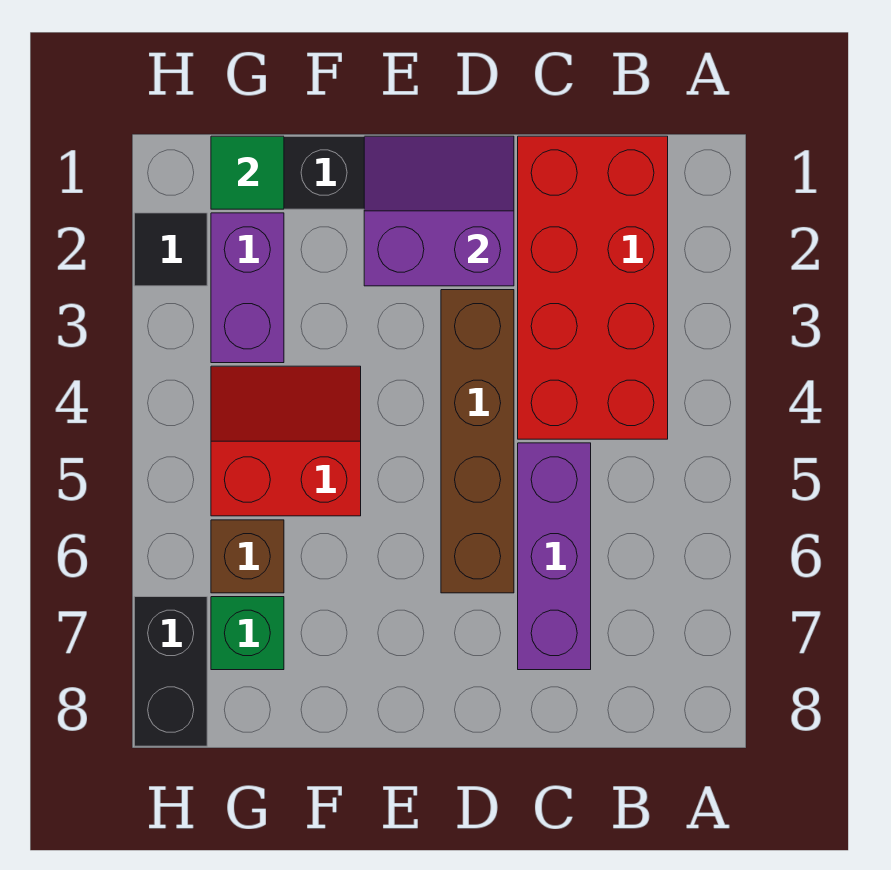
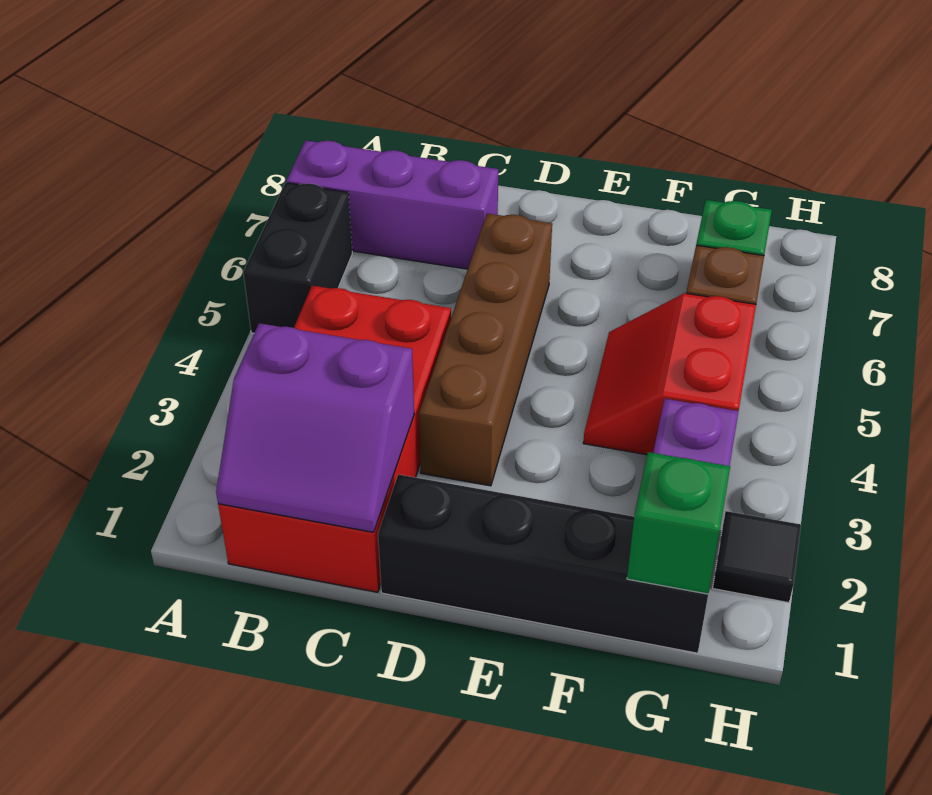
purple brick C5:C7 level 1 -> purple brick A7:C7 level 1
purple slope D1:E2 level 2 top 2 -> purple slope B1:C2 level 2 top 2
red slope F4:G5 level 1 top 5 -> red slope F4:G5 level 1 top G
green tile G1 level 2 -> green brick G1 level 2
black brick H7:H8 level 1 -> black brick A5:A6 level 1

